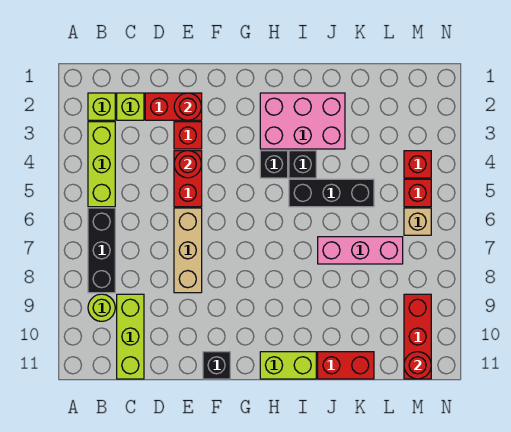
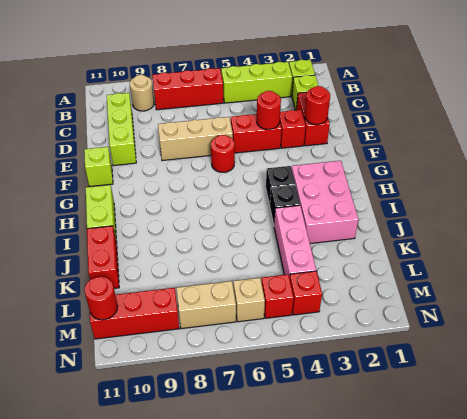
black brick B6:B8 level 1 -> red brick B6:B8 level 1
lime round brick B9 level 1 -> tan round brick B9 level 1
lime brick C9:C11 level 1 -> lime brick C10:E10 level 1
none -> red round brick F6 level 1
black brick F11 level 1 -> lime brick F11 level 1
black brick I5:K5 level 1 -> none
pink brick J7:L7 level 1 -> pink brick J4:L4 level 1
none -> tan brick M7:M8 level 1

